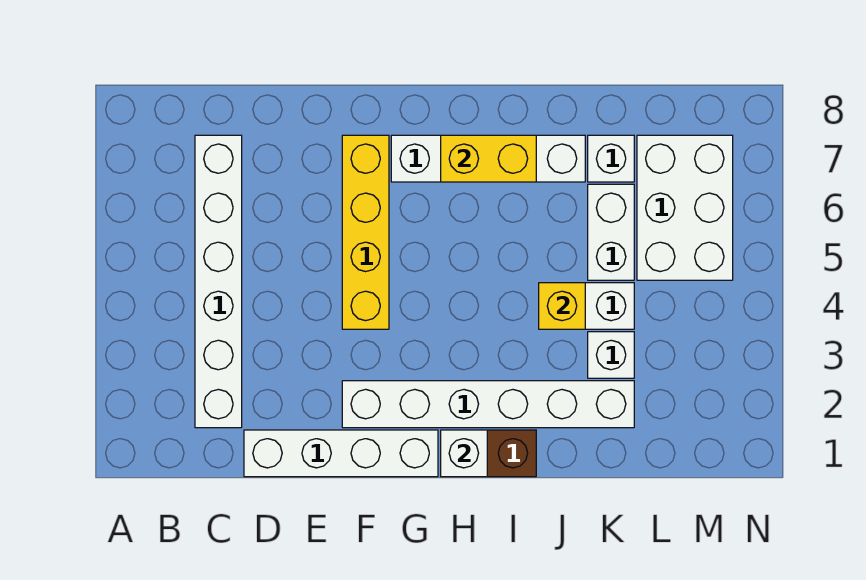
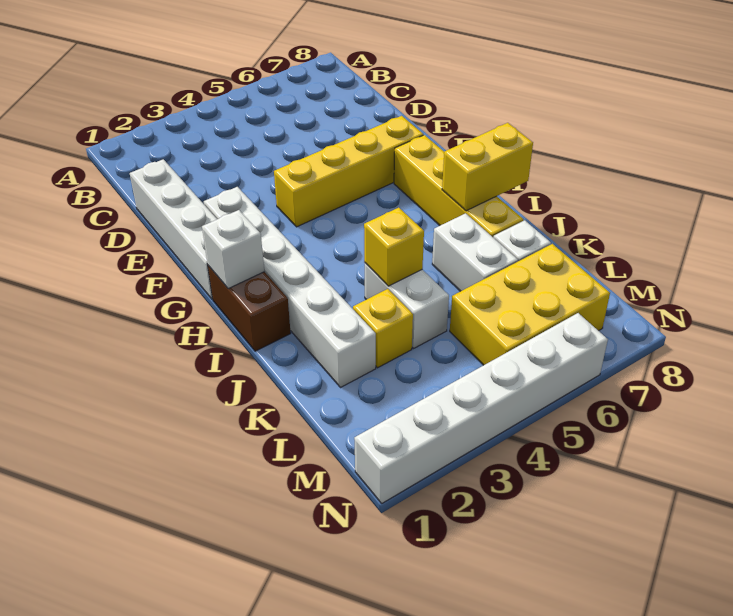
white brick C2:C7 level 1 -> white brick N1:N6 level 1
white brick G7:J7 level 1 -> yellow brick G7:J7 level 1
yellow brick H7:I7 level 2 -> yellow brick I7:I8 level 2
white brick K3 level 1 -> yellow brick K3 level 1
white brick K5:K6 level 1 -> white brick J6:K6 level 1
white brick L5:M7 level 1 -> yellow brick L5:M7 level 1

